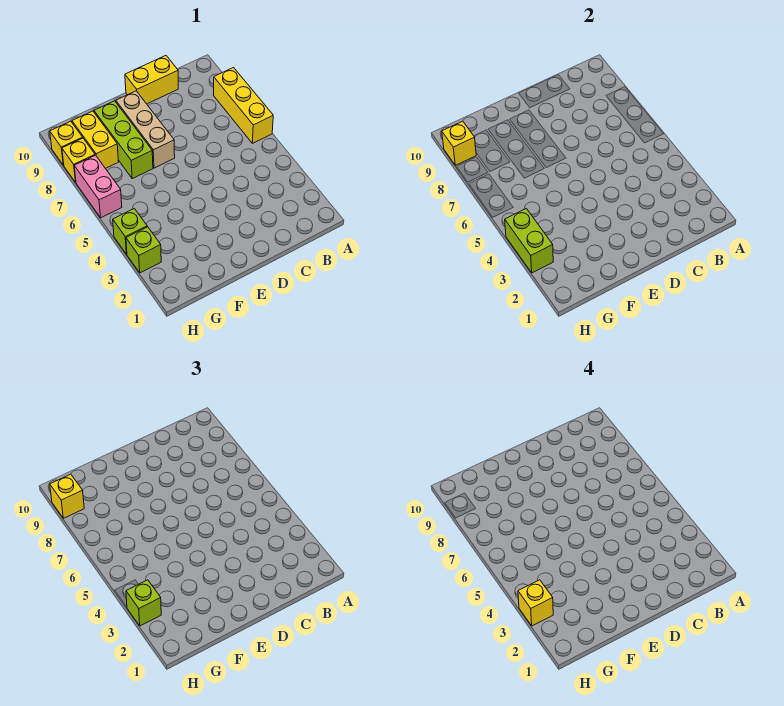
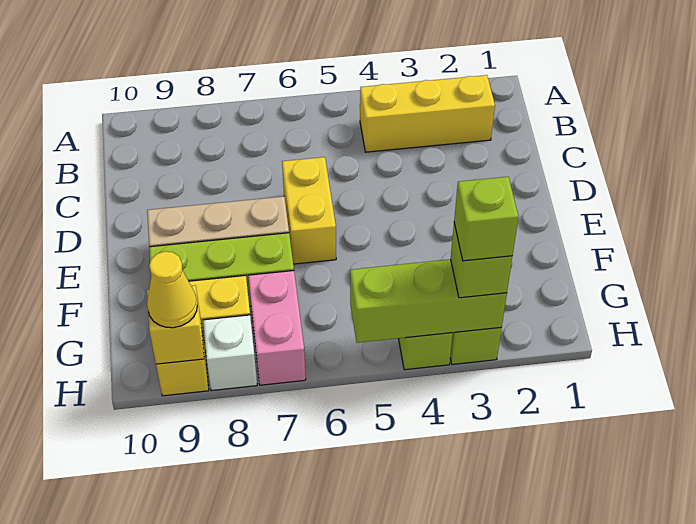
yellow brick A6:A8 level 1 -> yellow brick B2:B4 level 1
yellow brick C10:D10 level 1 -> yellow brick D6:E6 level 1
lime brick H3:H4 level 2 -> lime brick H3:H5 level 2
yellow brick H3 level 4 -> lime brick H3 level 4
pink brick H6:H7 level 1 -> pink brick G7:H7 level 1
yellow brick H8 level 1 -> white brick H8 level 1
yellow brick H9 level 3 -> yellow cone H9 level 3

